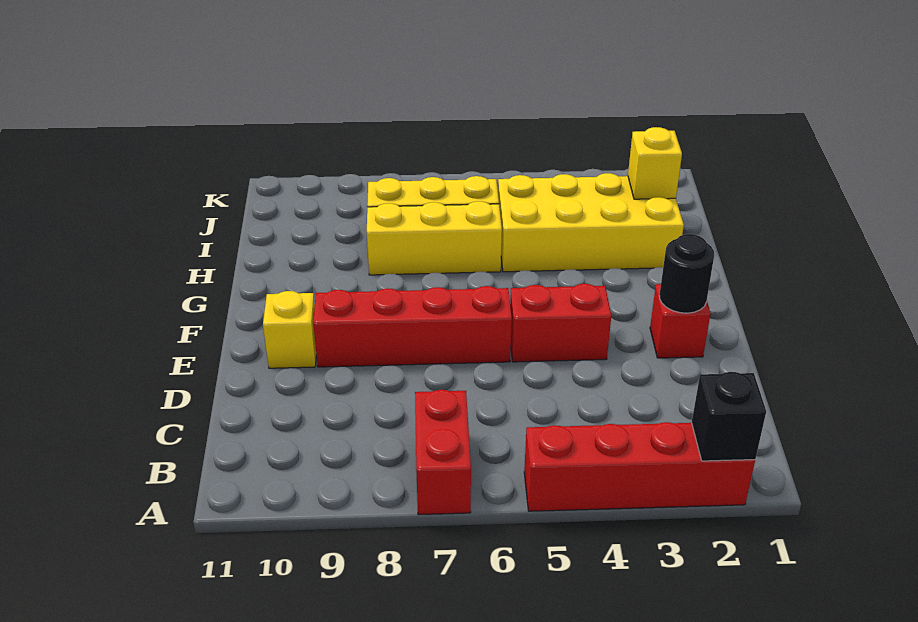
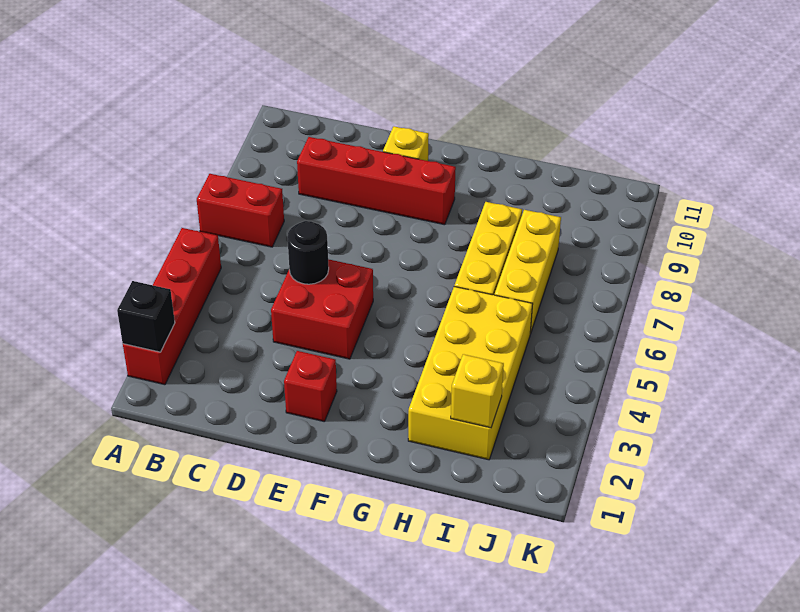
black round brick E2 level 2 -> black round brick D5 level 2
red brick E4:E5 level 1 -> red brick D4:E5 level 1
red brick E6:E9 level 1 -> red brick C9:F9 level 1

